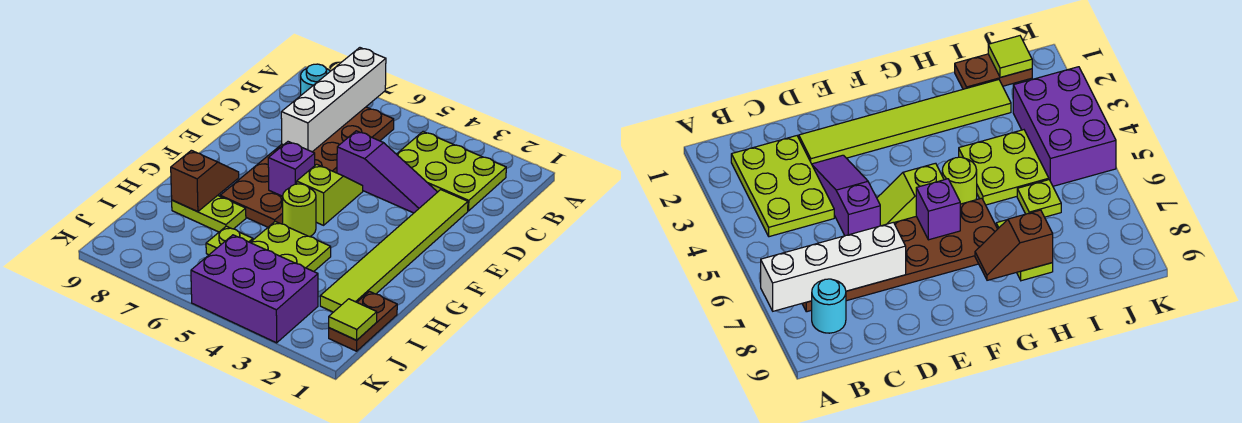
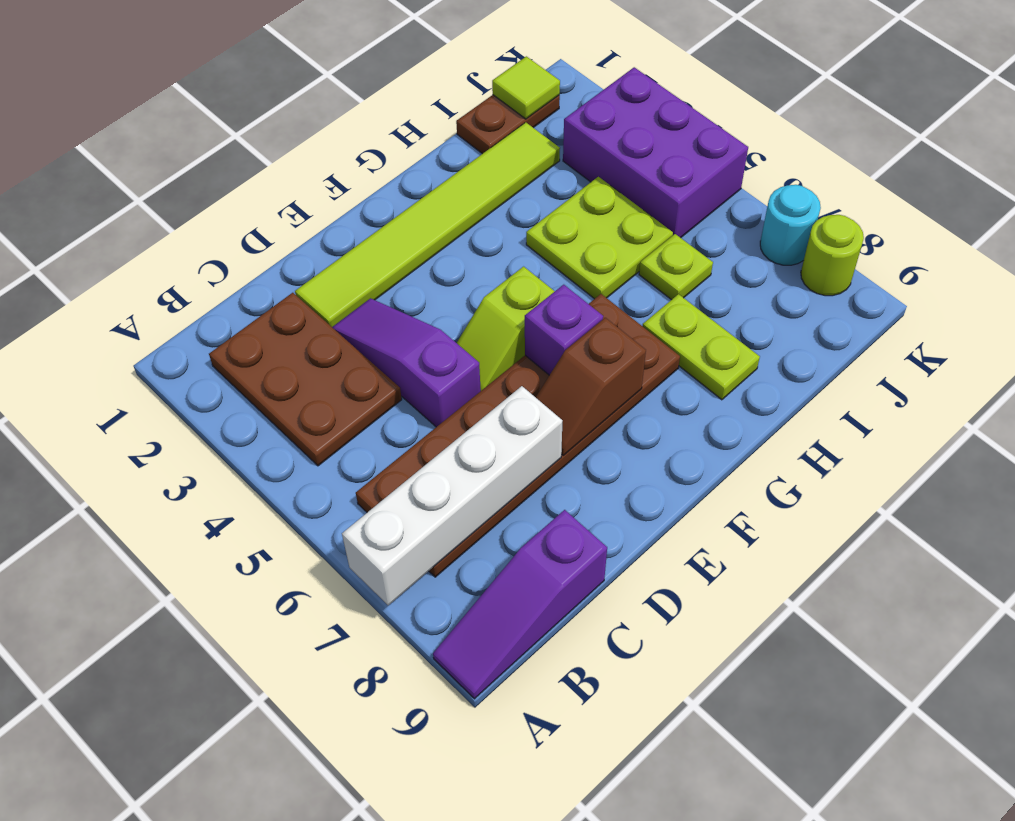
none -> purple slope A9:C9 level 1 top C
lime plate B2:C4 level 1 -> brown plate B2:C4 level 1
cyan round brick B8 level 1 -> cyan round brick K7 level 1
lime round brick G5 level 1 -> lime round brick K8 level 1
brown slope G8:H8 level 2 top H -> brown slope E7:F7 level 2 top F

